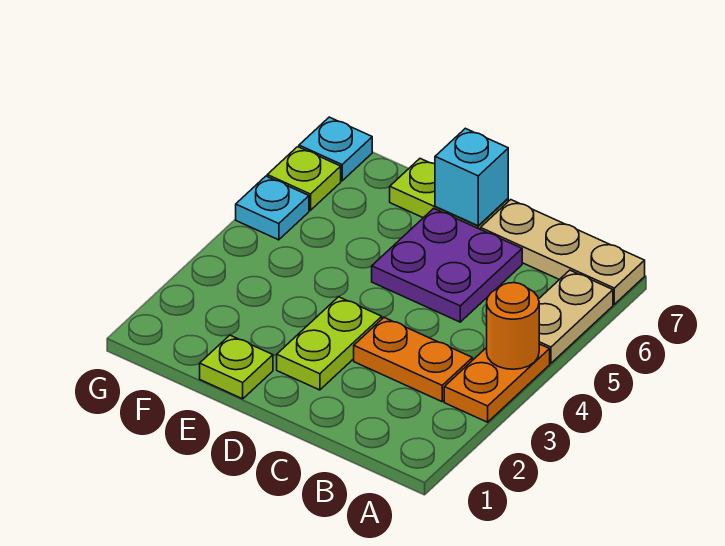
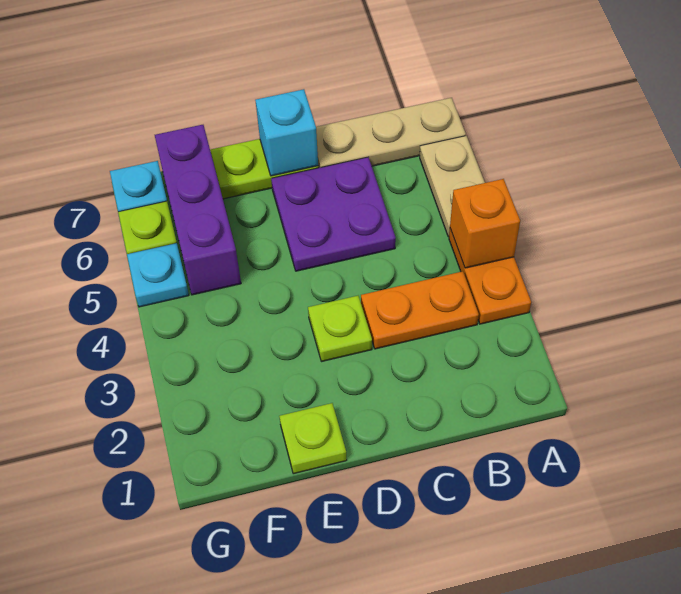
orange round brick A4 level 2 -> orange brick A4 level 2
lime plate D2:D3 level 1 -> lime plate D3 level 1
none -> purple brick F5:F7 level 1

